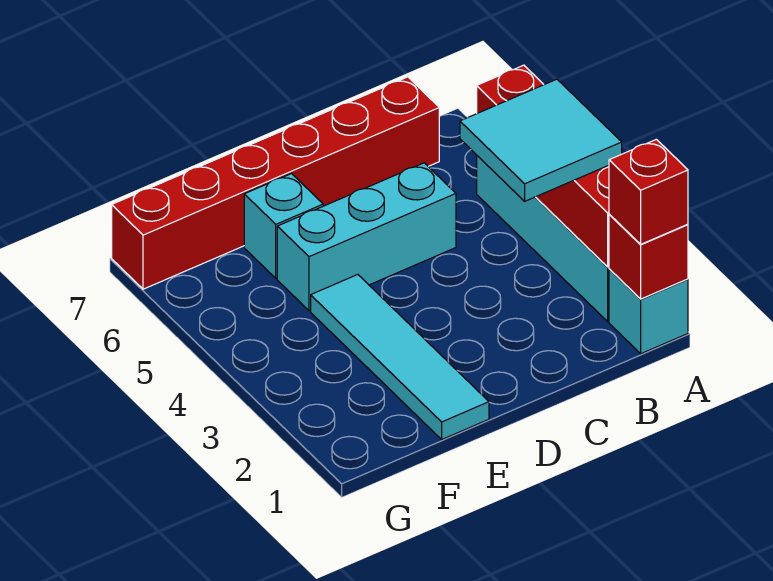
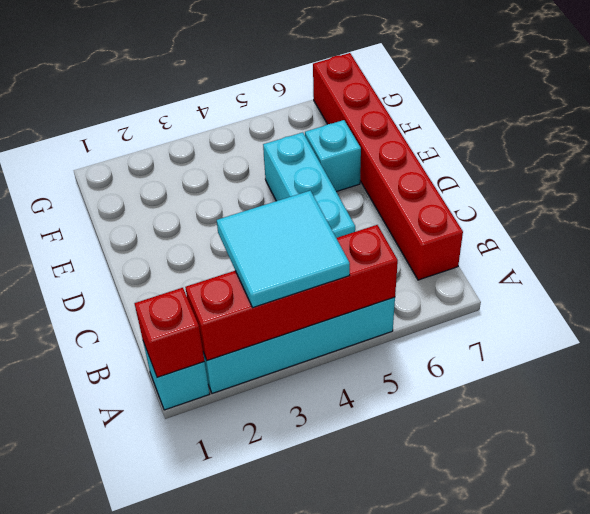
red brick A1 level 3 -> none
cyan tile E1:E4 level 1 -> none

